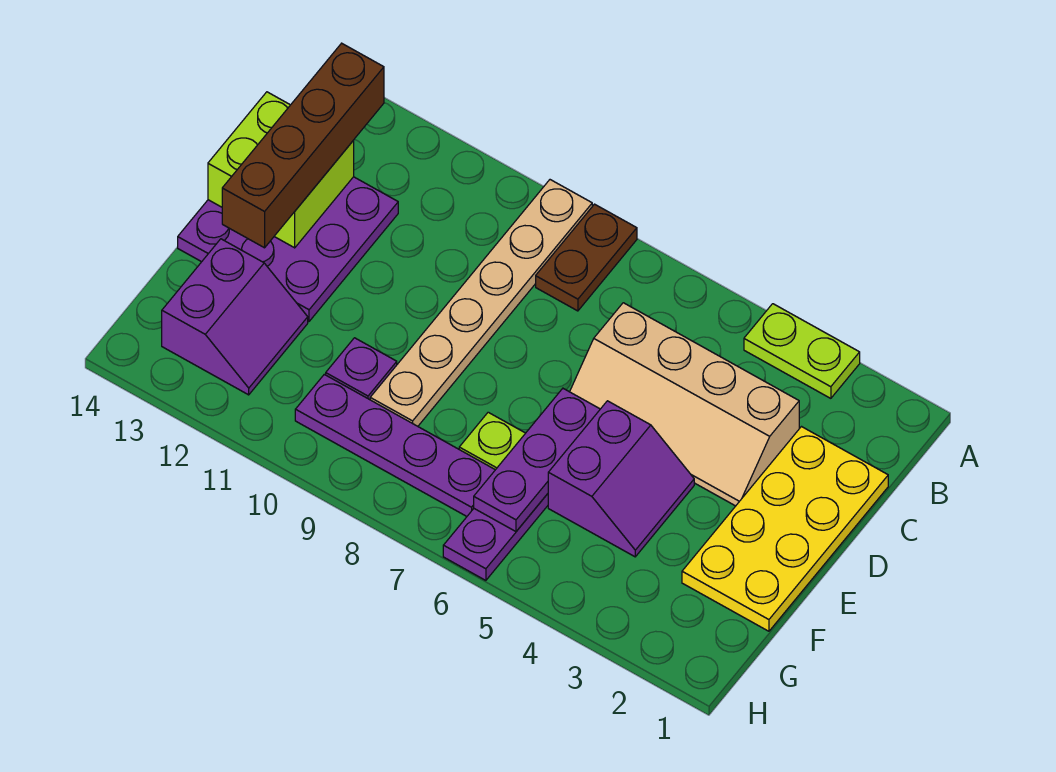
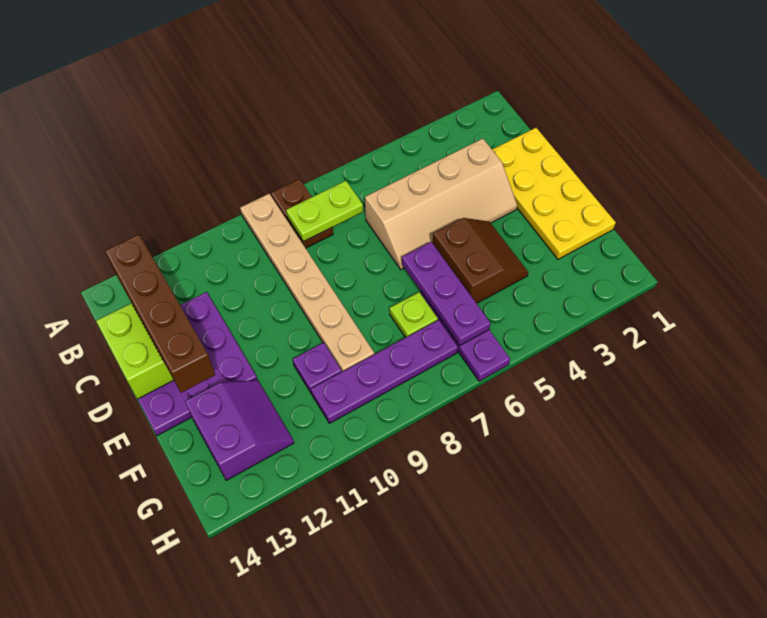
lime plate A3:A4 level 1 -> lime plate B7:B8 level 2
purple slope E4:F5 level 1 top 5 -> brown slope E4:F5 level 1 top 5

